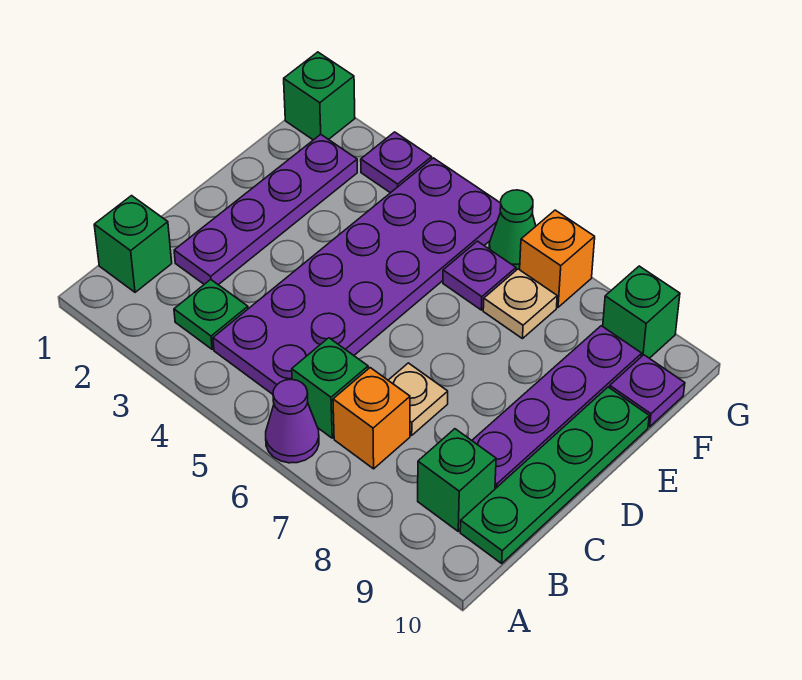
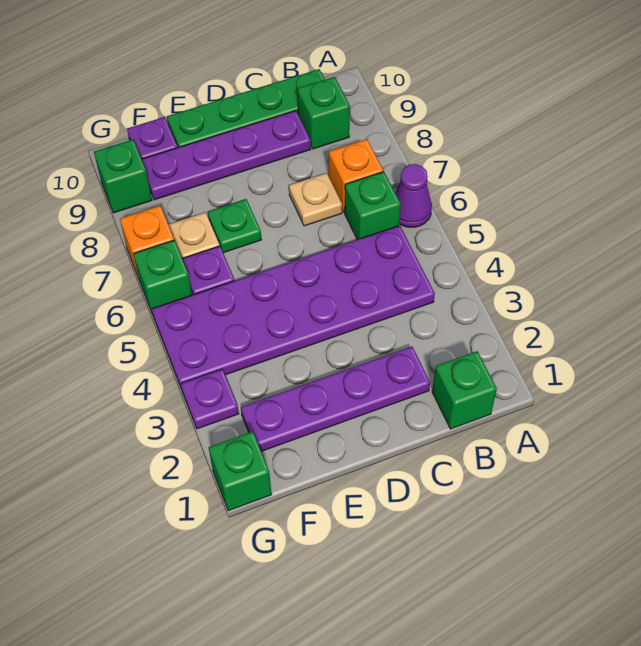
green plate B3 level 1 -> green plate E7 level 1
green cone G6 level 1 -> green brick G6 level 1

